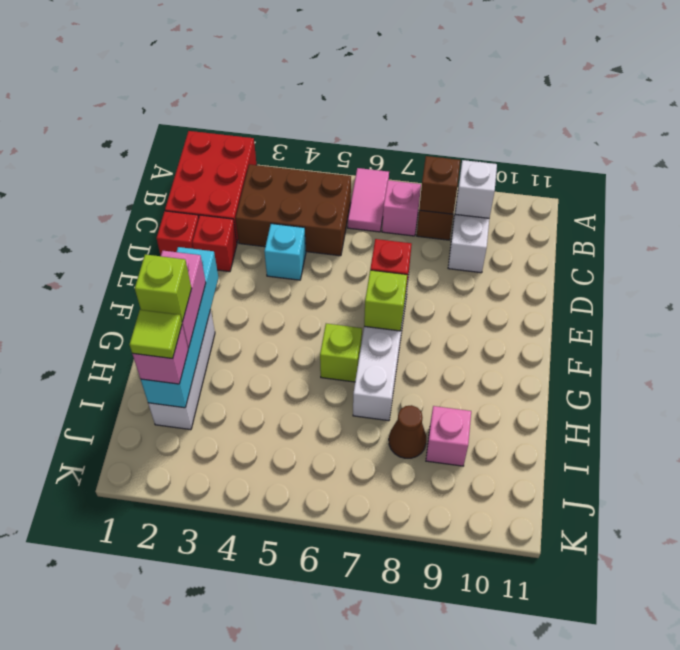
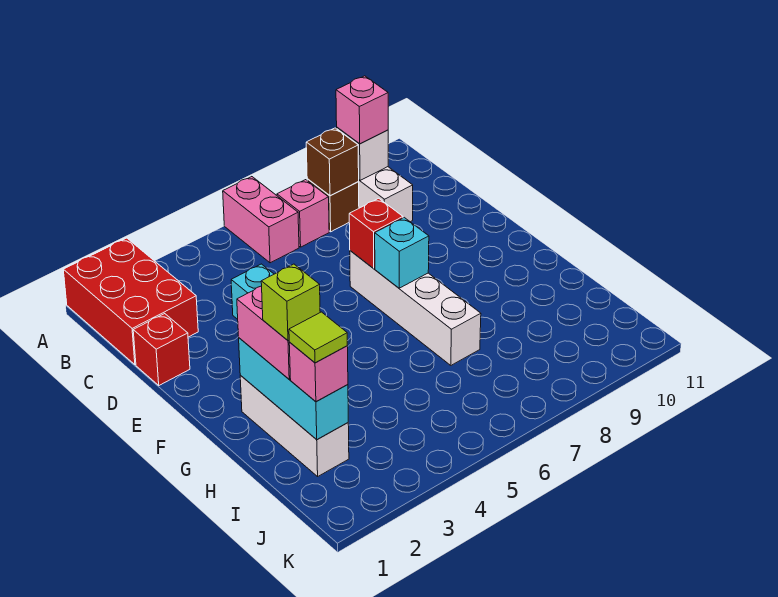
pink tile A6:B6 level 1 -> pink brick A6:B6 level 1
brown brick B3:C5 level 1 -> none
red brick D2 level 1 -> none
cyan brick F2:I2 level 2 -> cyan brick G2:I2 level 2
lime brick F7 level 2 -> cyan brick F7 level 2
lime brick G6 level 1 -> none
brown cone I8 level 1 -> none
pink brick I9 level 1 -> pink brick B9 level 3

